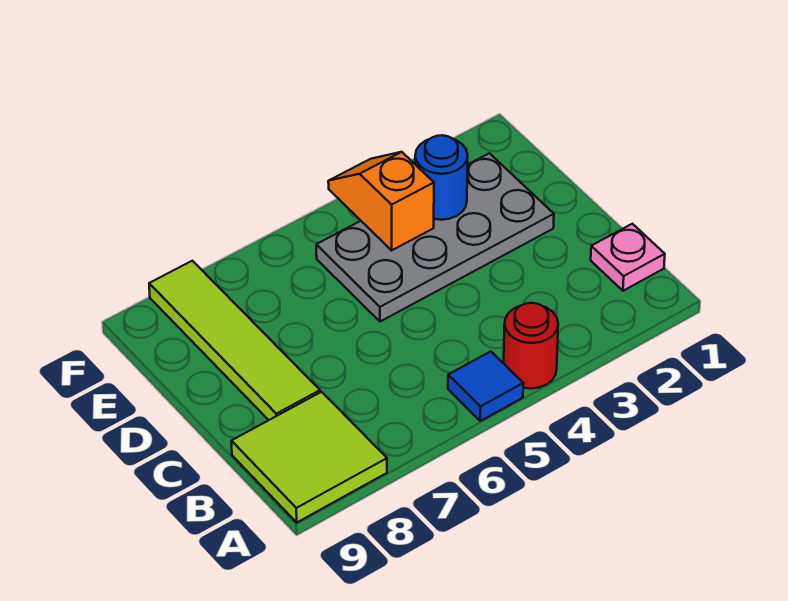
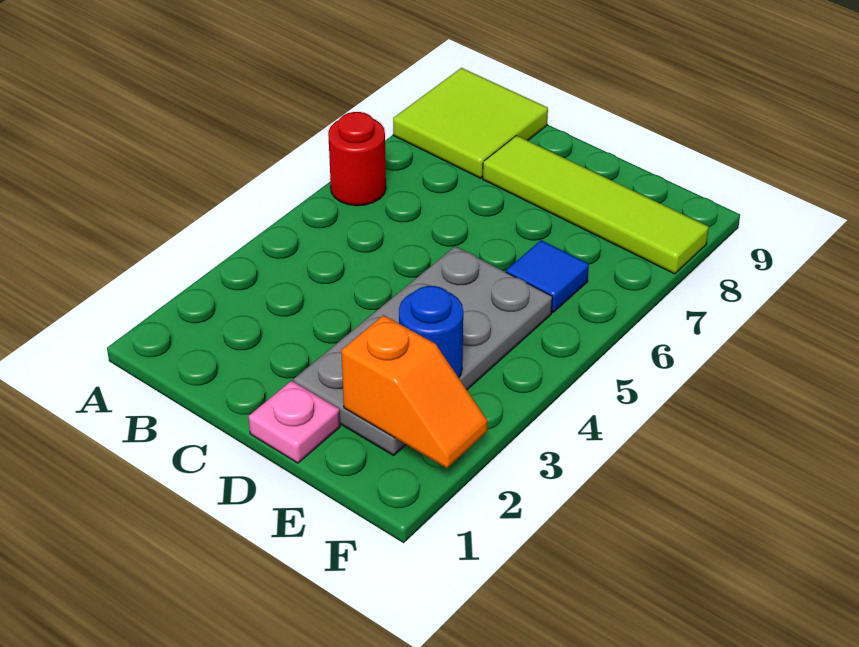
red round brick A4 level 1 -> red round brick A6 level 1
blue tile A5 level 1 -> blue tile E6 level 1
pink plate B1 level 1 -> pink plate D1 level 1
orange slope E4:F4 level 2 top E -> orange slope E2:F2 level 2 top E

